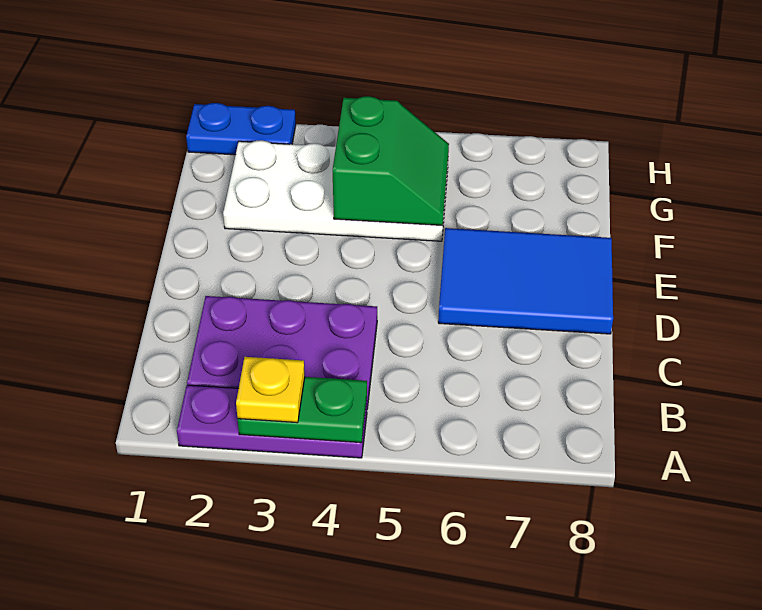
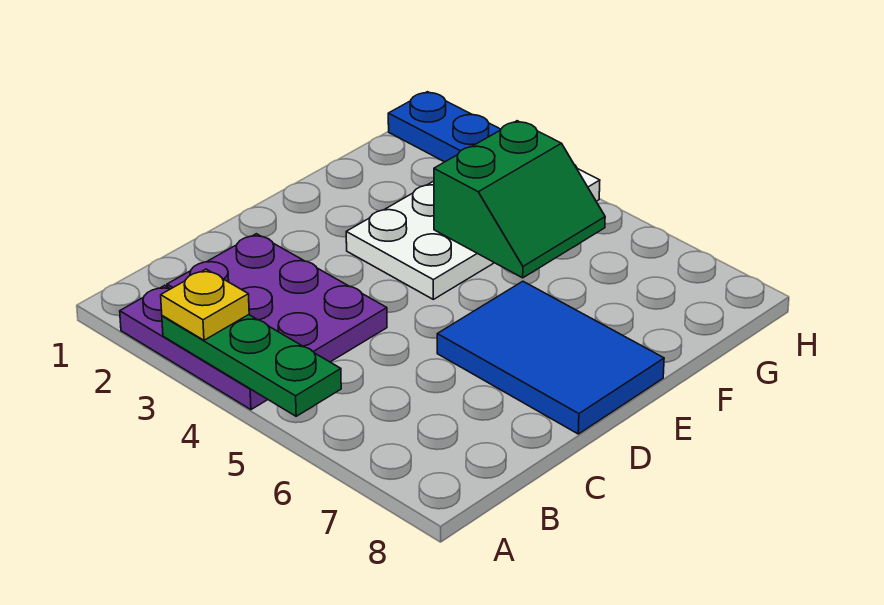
green plate A3:A4 level 2 -> green plate A3:A5 level 2
white plate F2:G5 level 1 -> white plate E3:H4 level 1

